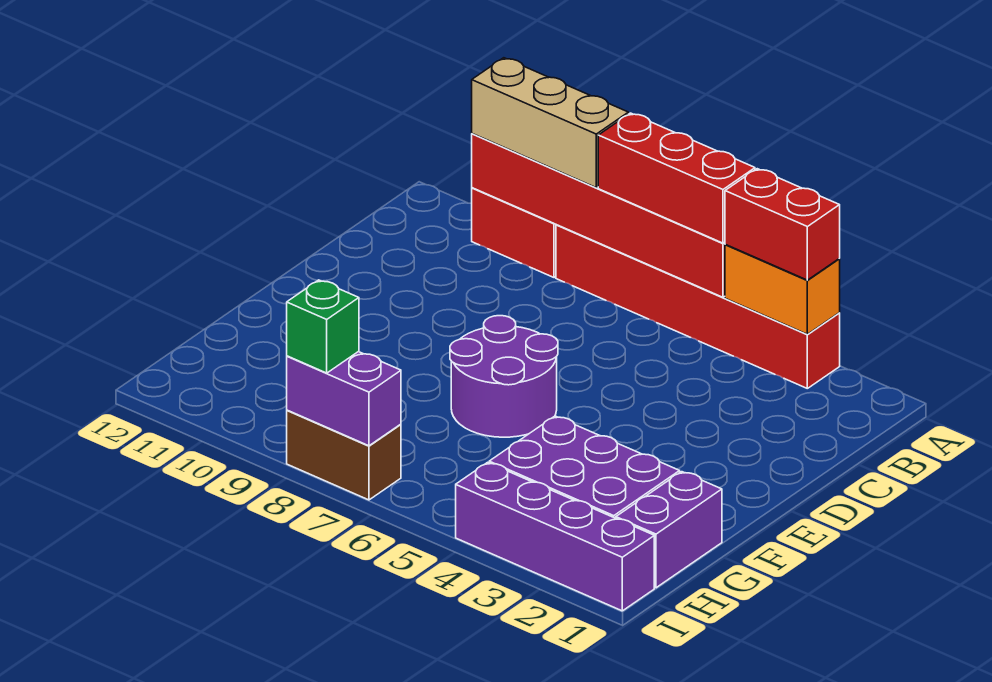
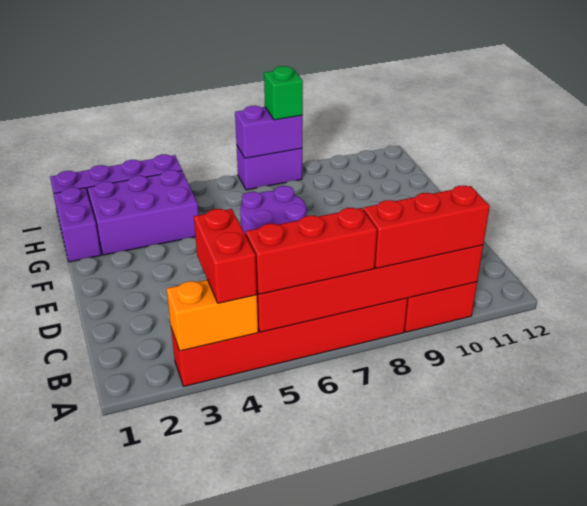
red brick A3:A4 level 3 -> red brick A4:B4 level 3
tan brick A8:A10 level 3 -> red brick A8:A10 level 3
brown brick I7:I8 level 1 -> purple brick I7:I8 level 1

